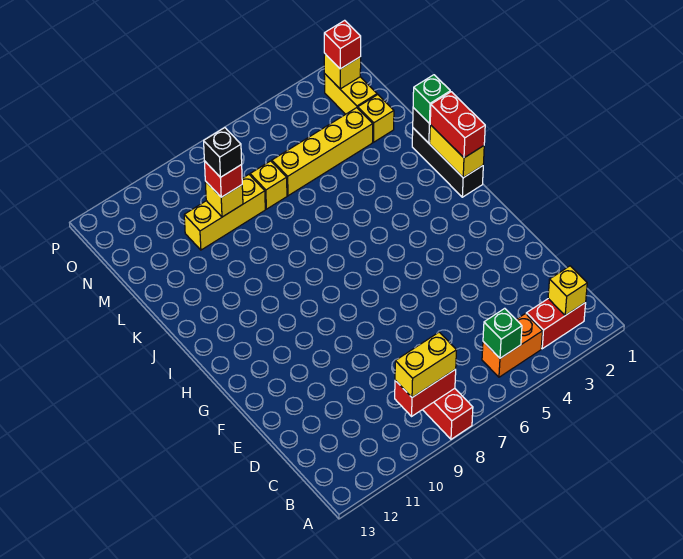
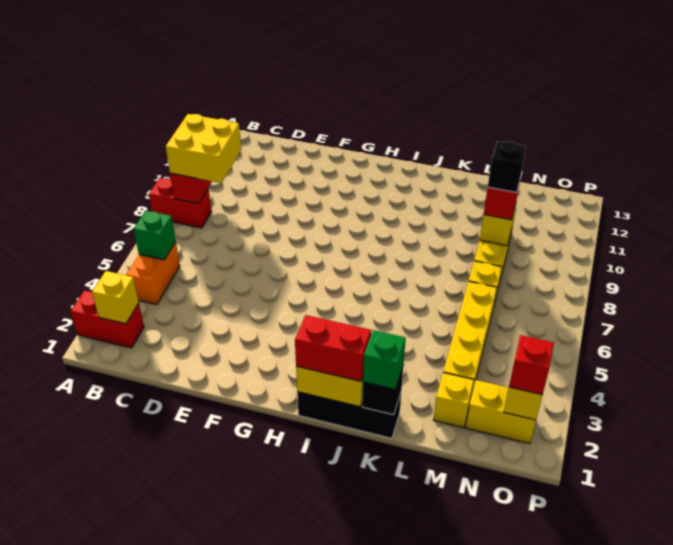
red brick B2:B3 level 1 -> red brick A2:B2 level 1
yellow brick B8:B9 level 3 -> yellow brick B8:C9 level 3

